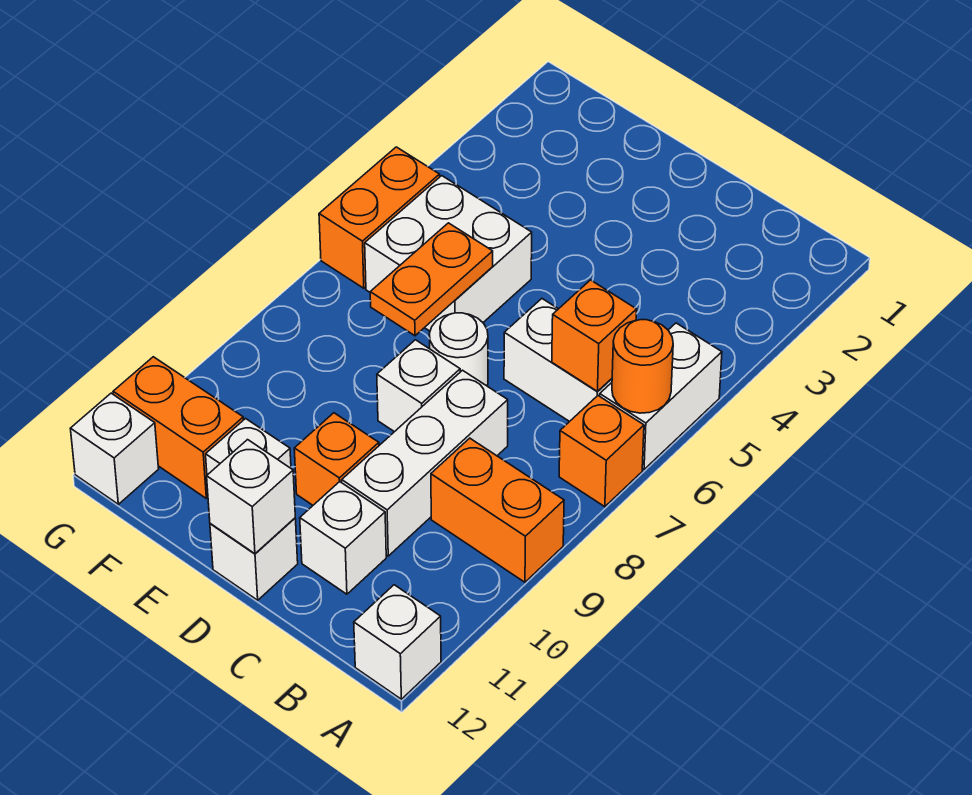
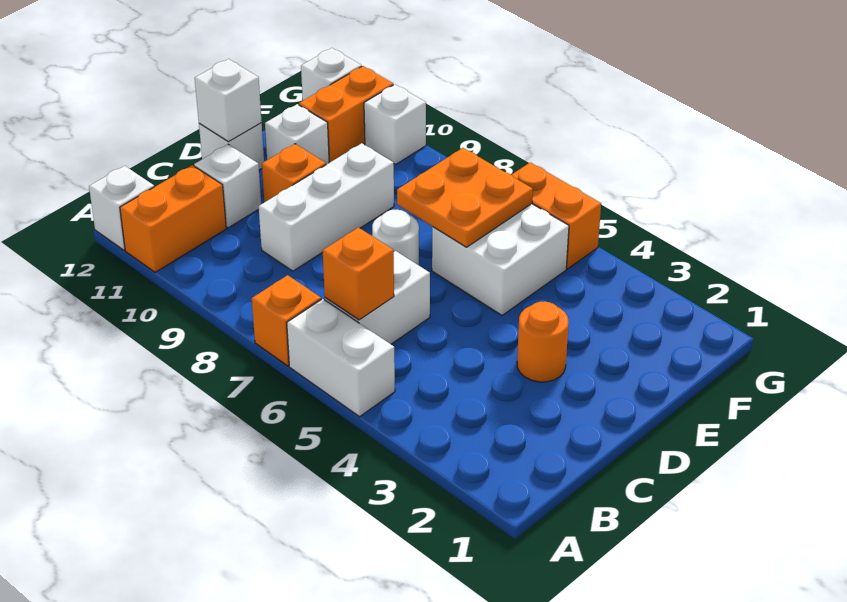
orange round brick A6 level 2 -> orange round brick D3 level 1
orange brick A9:B9 level 1 -> orange brick A11:B11 level 1
white brick C8:C10 level 1 -> white brick C9:E9 level 1
white brick D8 level 1 -> white brick G10 level 1
orange plate E6:E7 level 2 -> orange plate E6:F7 level 2

